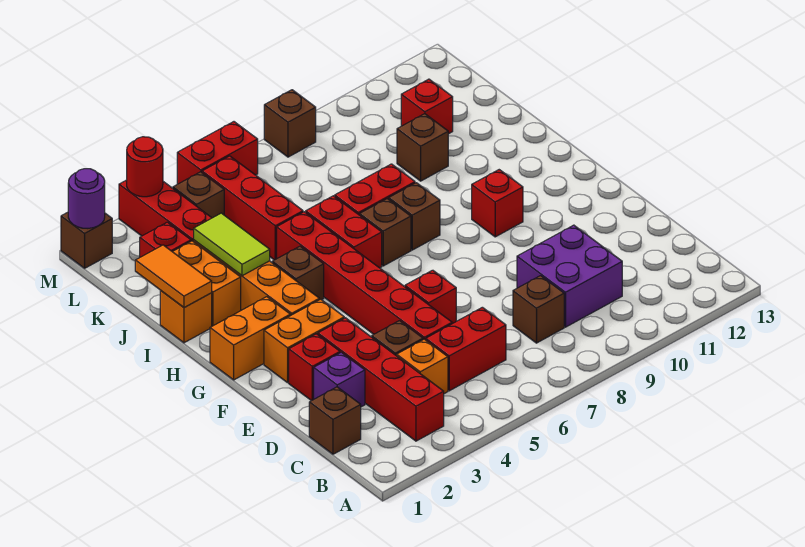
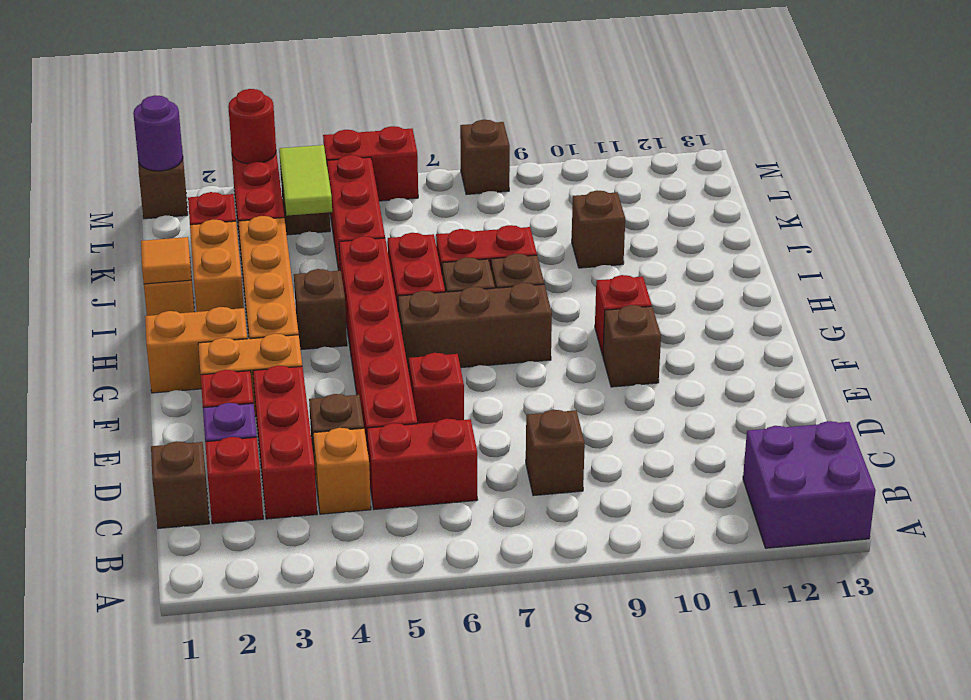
red brick B3:E3 level 1 -> red brick C3:E3 level 1
purple brick C9:D10 level 1 -> purple brick A12:B13 level 1
none -> brown brick F10 level 1
none -> brown brick G6:G8 level 1
orange tile I1:J1 level 2 -> orange tile I1 level 2
lime tile I3:J3 level 2 -> lime tile K4:L4 level 2
red brick K11 level 1 -> red brick C2 level 1

